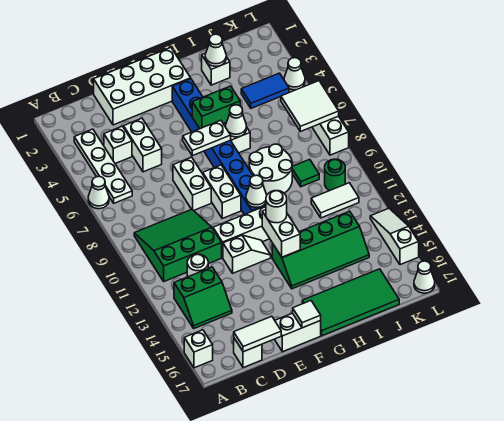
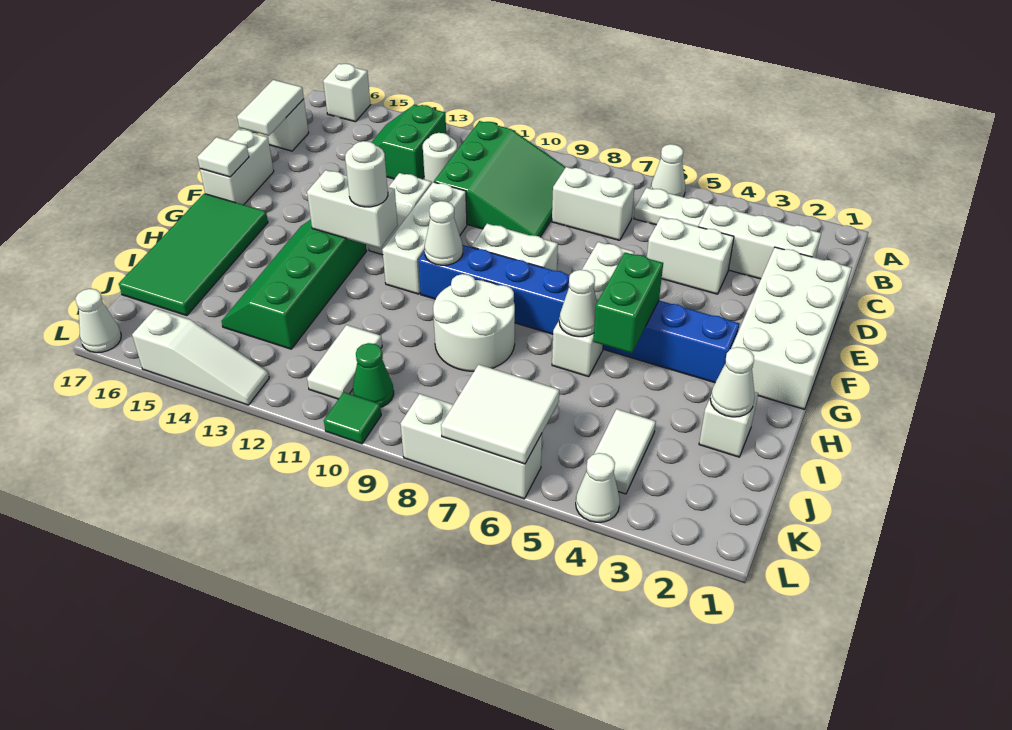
white brick C4 level 1 -> white brick C2:C4 level 1
white brick E7:E8 level 1 -> white brick C7:C8 level 1
blue tile J4:K4 level 1 -> white tile J4:K4 level 1
green tile J9 level 1 -> green tile L10 level 1
green round brick K10 level 1 -> green cone K10 level 1

